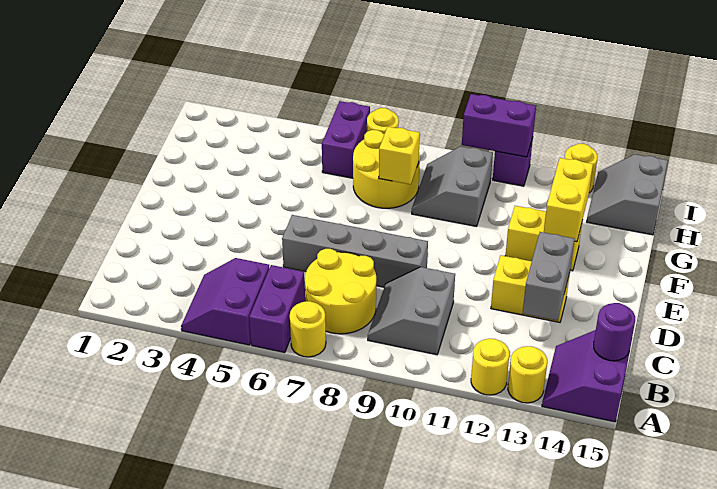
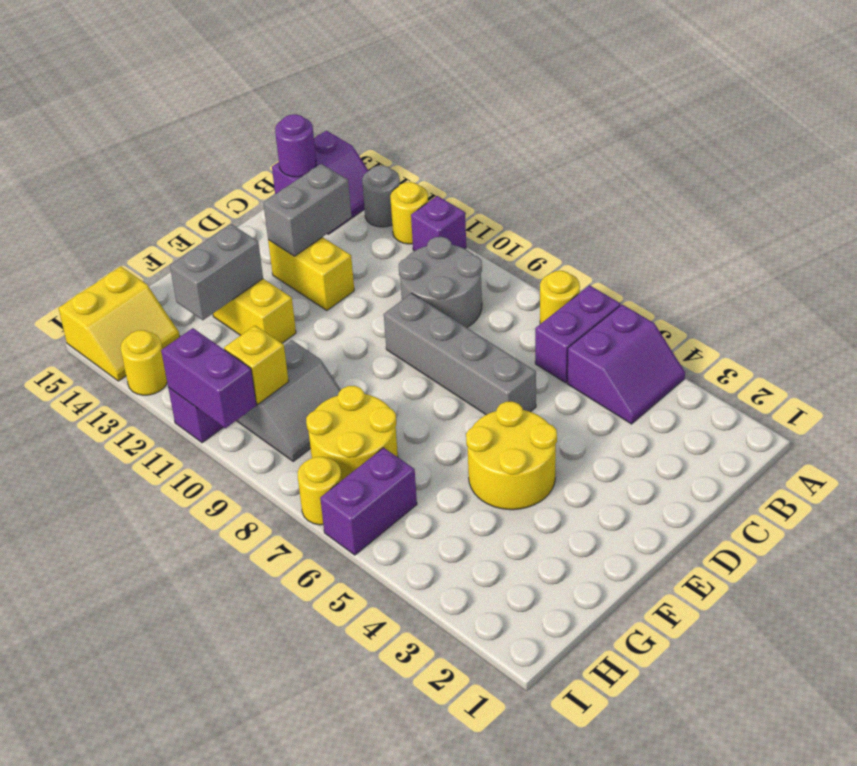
none -> purple brick A11 level 1
yellow round brick A13 level 1 -> grey round brick A13 level 1
yellow round brick B7:C8 level 1 -> yellow round brick E4:F5 level 1
grey slope B9:C10 level 1 top 10 -> grey round brick B9:C10 level 1
yellow brick F13:G13 level 2 -> grey brick F13:G13 level 2
yellow brick G8 level 2 -> yellow brick H10 level 2
grey slope H14:I15 level 1 top 15 -> yellow slope H14:I15 level 1 top 15

